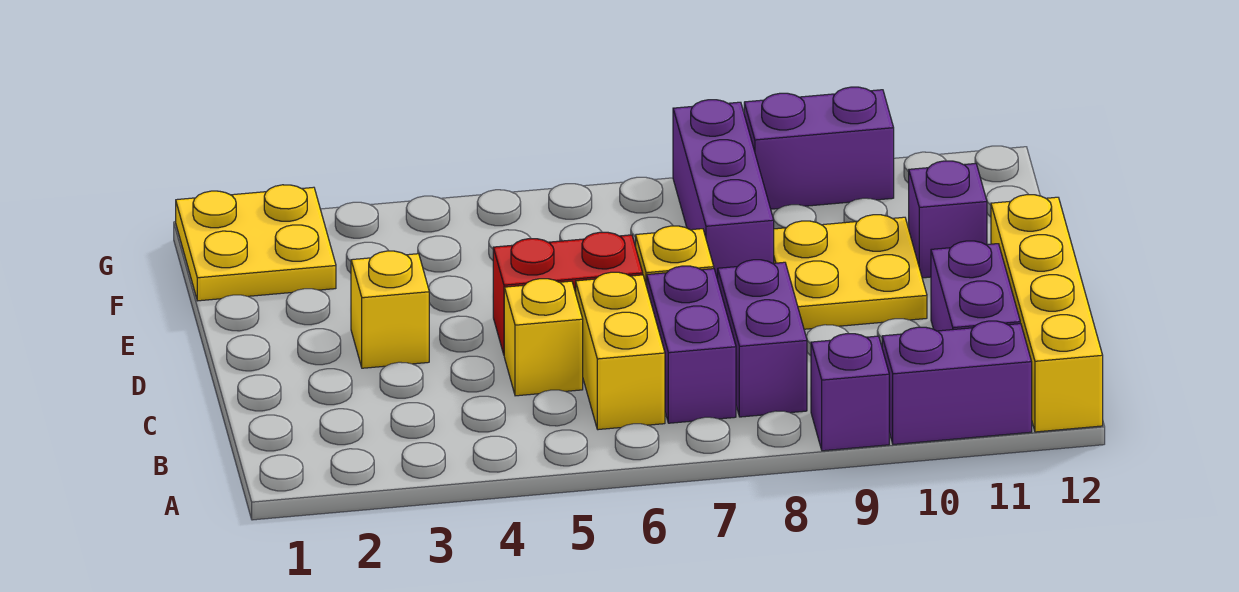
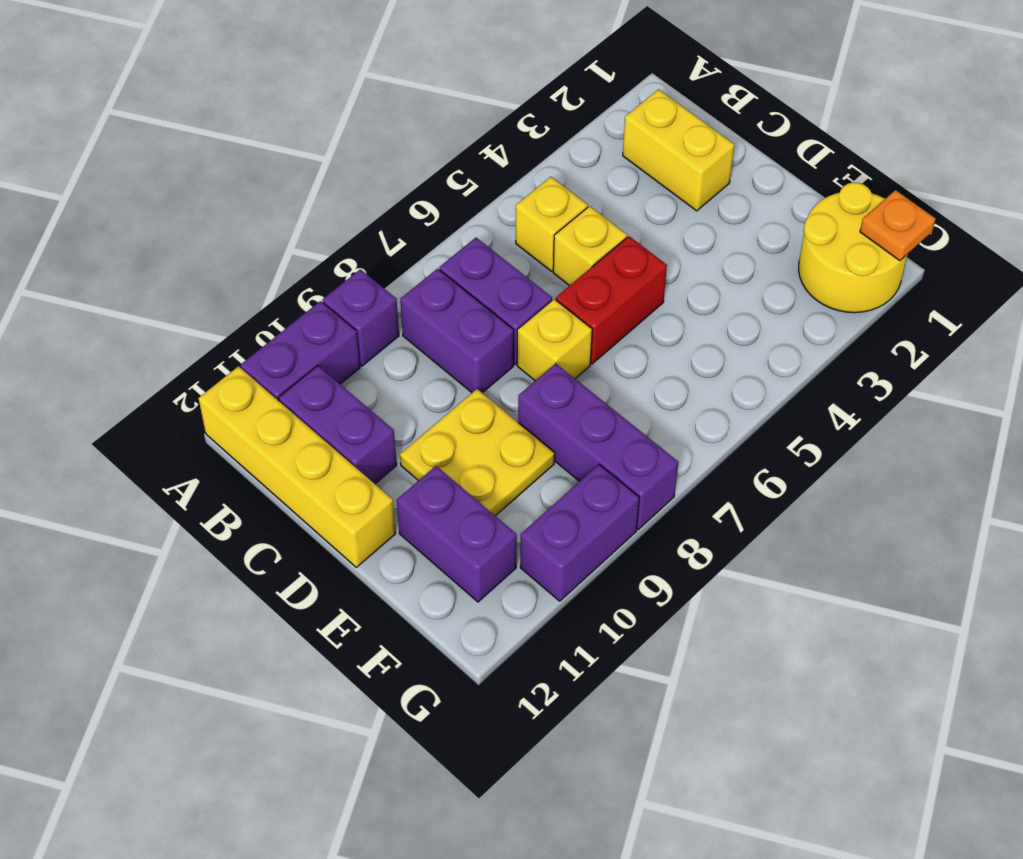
yellow brick B6:C6 level 1 -> yellow brick B2:C2 level 1
yellow brick D3 level 1 -> yellow brick B5 level 1
purple brick E11 level 1 -> purple brick E11:F11 level 1
yellow plate F1:G2 level 1 -> yellow round brick F1:G2 level 1
none -> orange plate G1 level 2

